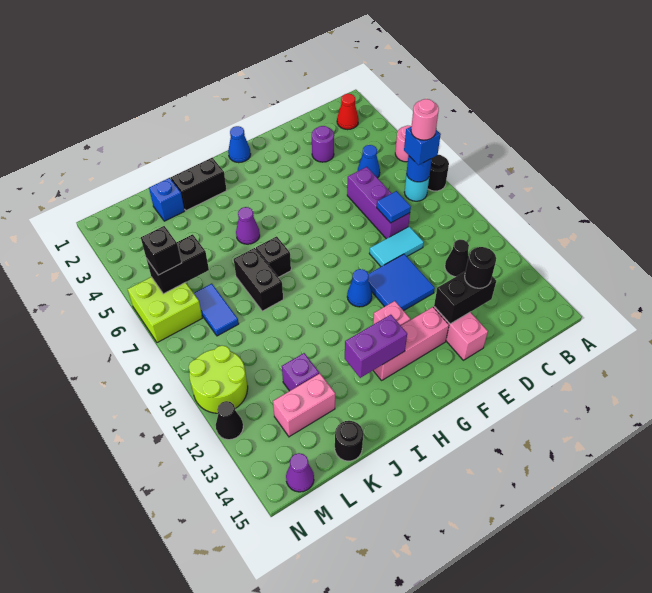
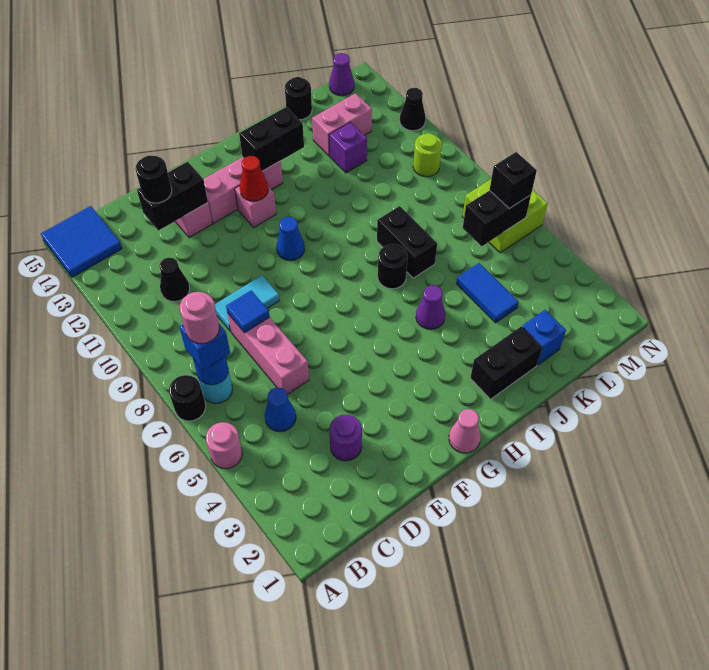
red cone B2 level 1 -> red cone G12 level 2
purple brick D6:D8 level 1 -> pink brick D6:D8 level 1
blue tile E10:F11 level 1 -> blue tile A14:B15 level 1
blue cone G1 level 1 -> pink cone G1 level 1
purple brick H13:I13 level 2 -> black brick H13:I13 level 2
black brick I7 level 1 -> black round brick I7 level 1
blue tile L7:L8 level 1 -> blue tile K4:K5 level 1
lime round brick M10:N11 level 1 -> lime round brick M10 level 1

